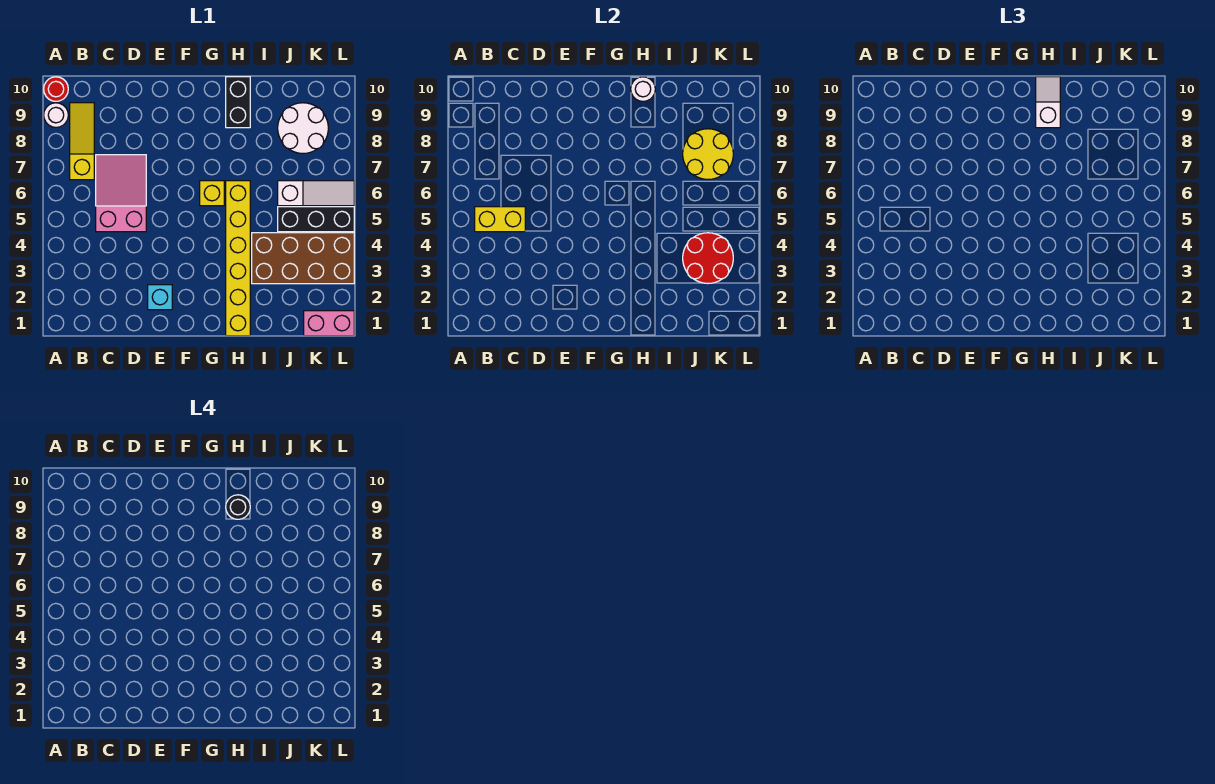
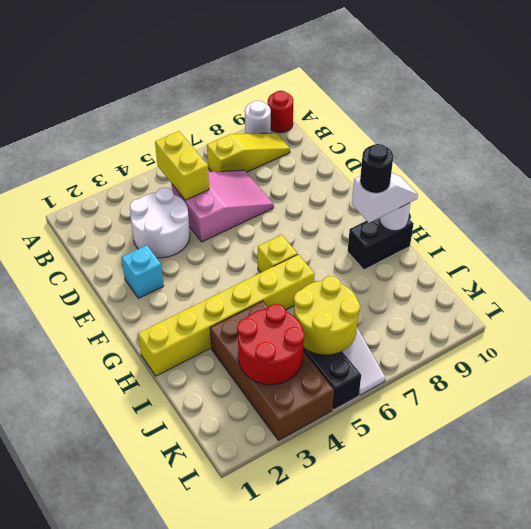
yellow round brick J7:K8 level 2 -> yellow round brick J5:K6 level 2
white round brick J8:K9 level 1 -> white round brick C3:D4 level 1
pink brick K1:L1 level 1 -> none

